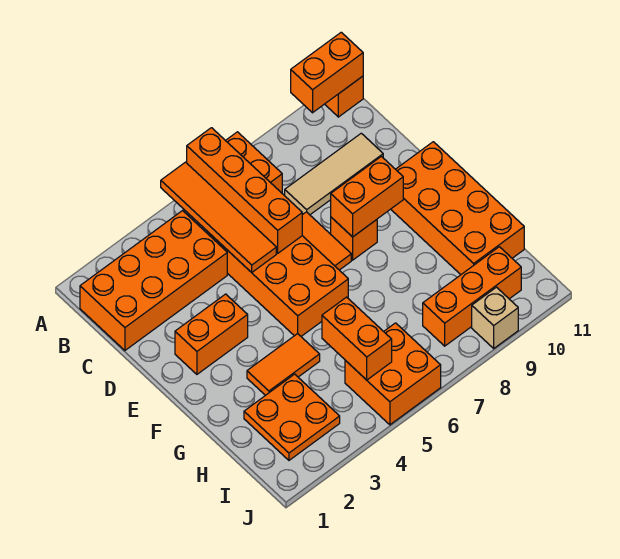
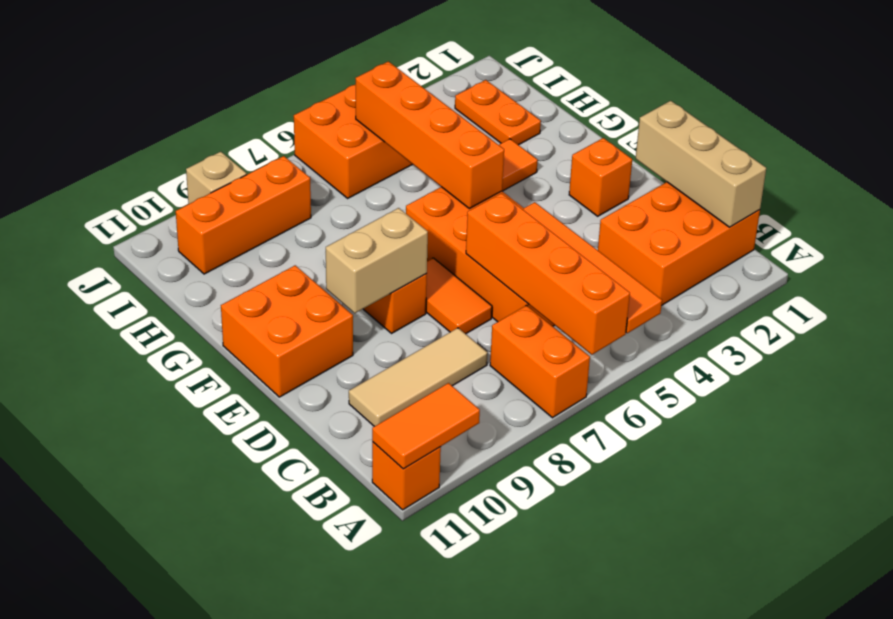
orange brick A10:A11 level 2 -> orange tile A10:A11 level 2
orange brick B1:C4 level 1 -> orange brick B1:C3 level 1
none -> tan brick B1:D1 level 2
orange brick E2:E3 level 1 -> orange brick E2 level 1
orange brick E8:E9 level 2 -> tan brick E8:E9 level 2
orange brick E10:H11 level 1 -> orange brick E10:F11 level 1
orange plate H2:I3 level 1 -> orange plate H2:I2 level 1
orange brick H5:I5 level 2 -> orange brick F5:I5 level 2

